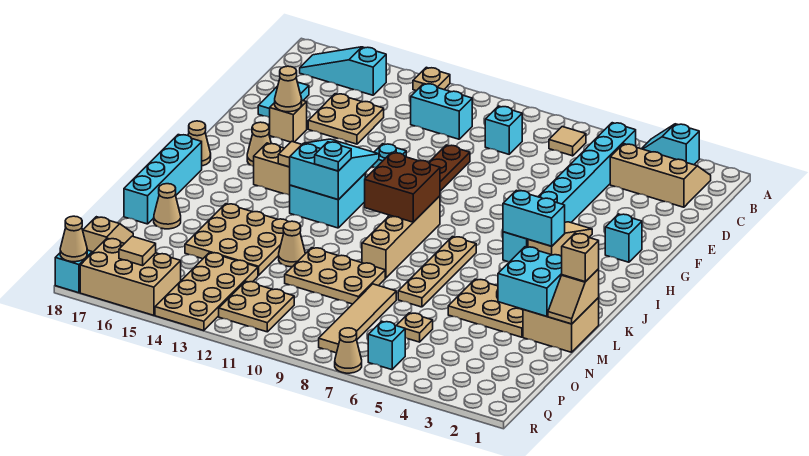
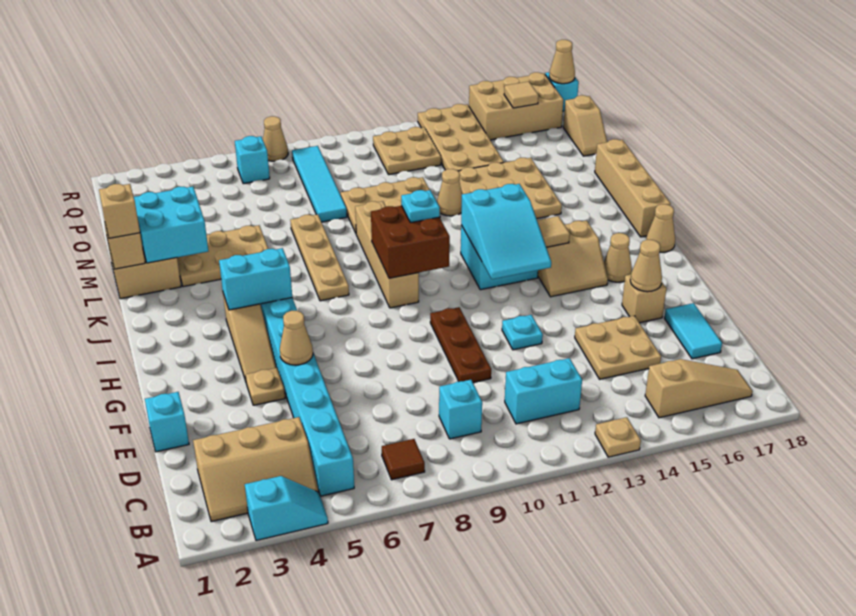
tan tile B7 level 1 -> brown tile B7 level 1
cyan slope B15:B17 level 1 top 15 -> tan slope B15:B17 level 1 top 15
cyan brick G2 level 1 -> cyan brick E1 level 1
cyan plate J12 level 3 -> cyan plate J10 level 3
cyan brick J18:M18 level 1 -> tan brick J18:M18 level 1
tan cone M17 level 1 -> tan cone F5 level 2
tan tile N8:Q8 level 1 -> cyan tile N8:Q8 level 1
tan plate O6 level 1 -> tan plate F4 level 1

